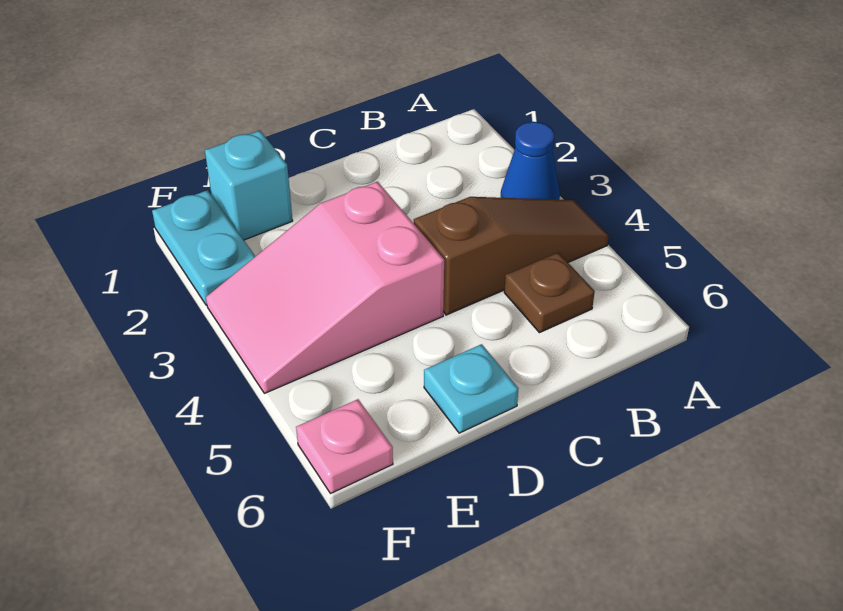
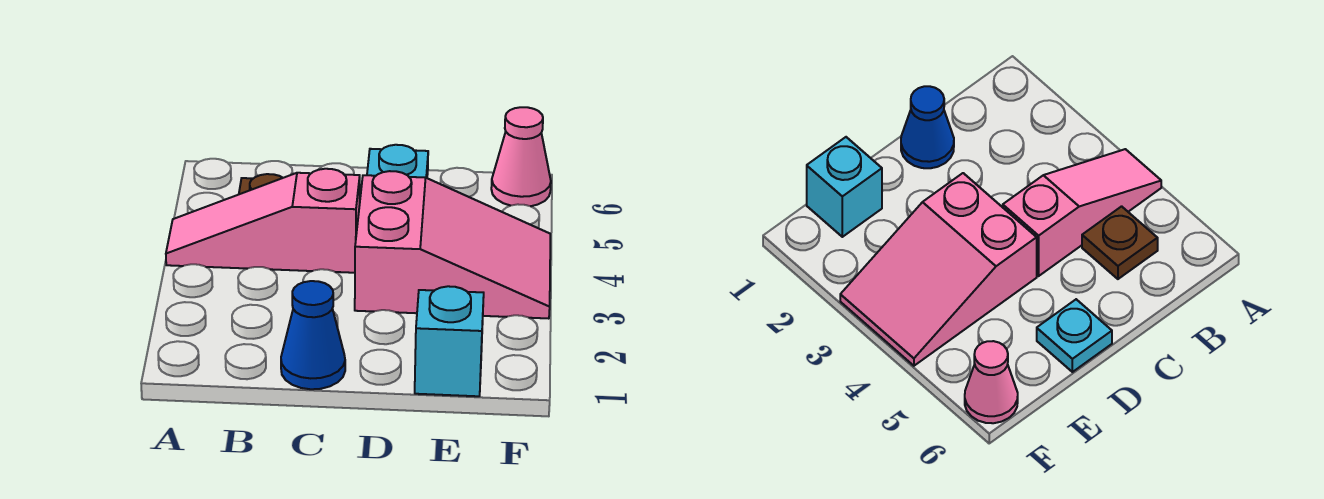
blue cone A3 level 1 -> blue cone C1 level 1
brown slope A4:C4 level 1 top C -> pink slope A4:C4 level 1 top C
cyan plate F1:F2 level 1 -> none
pink plate F6 level 1 -> pink cone F6 level 1

